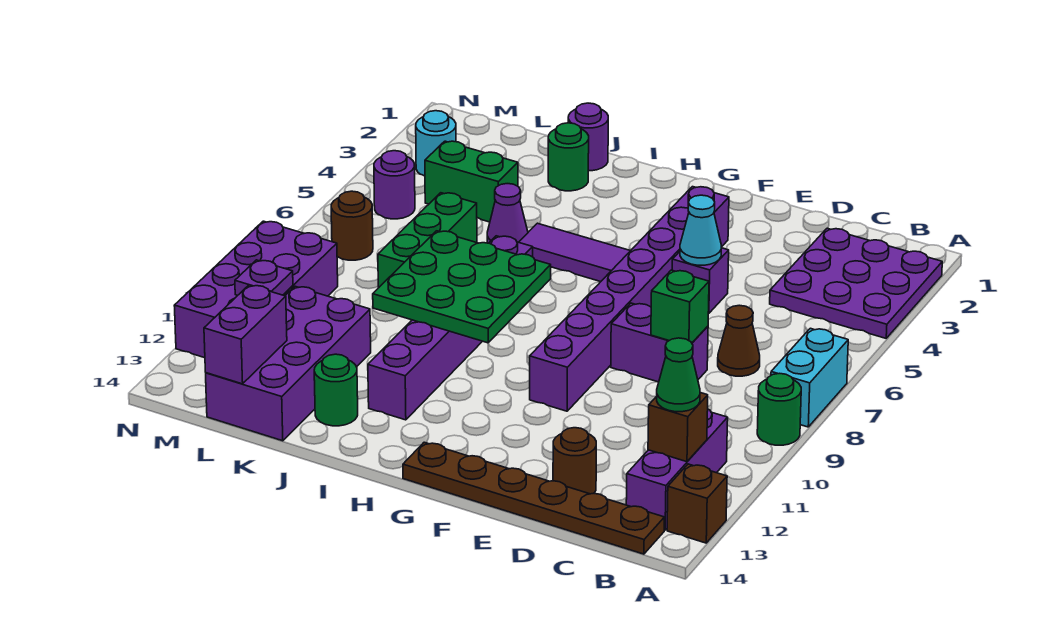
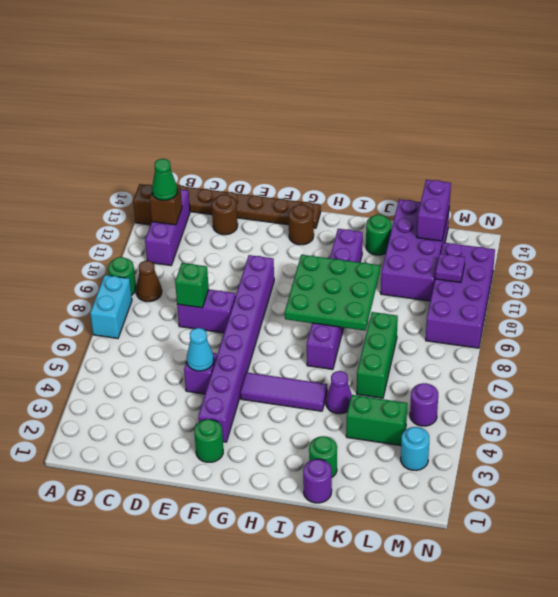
purple plate A2:C4 level 1 -> none
brown cone C7 level 1 -> brown cone B9 level 1
none -> green round brick F2 level 1
brown round brick M7 level 1 -> brown round brick G13 level 1

